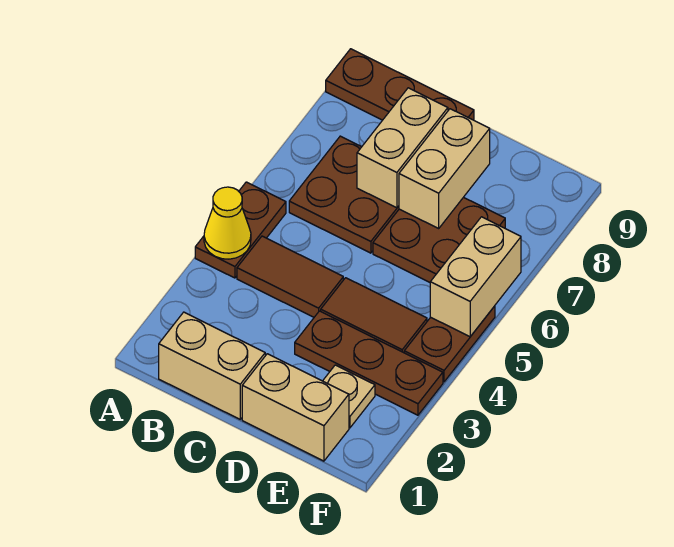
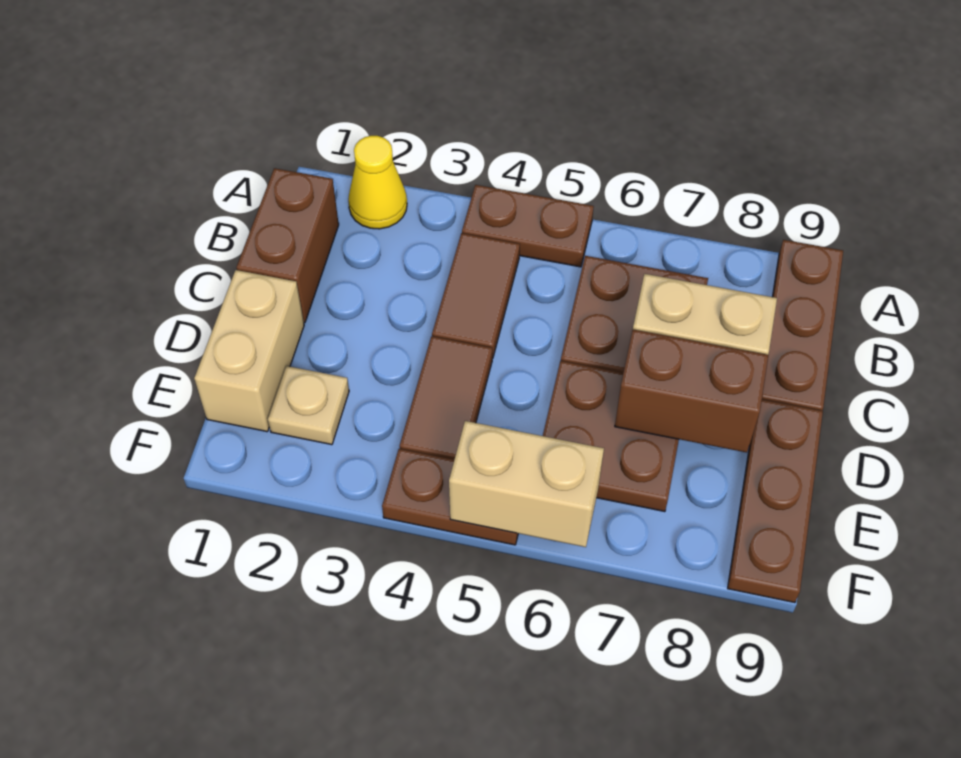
yellow cone A4 level 2 -> yellow cone A2 level 1
tan brick B1:C1 level 1 -> brown brick B1:C1 level 1
brown plate D3:F3 level 1 -> brown plate D9:F9 level 1
tan brick D7:D8 level 2 -> brown brick D7:D8 level 2

